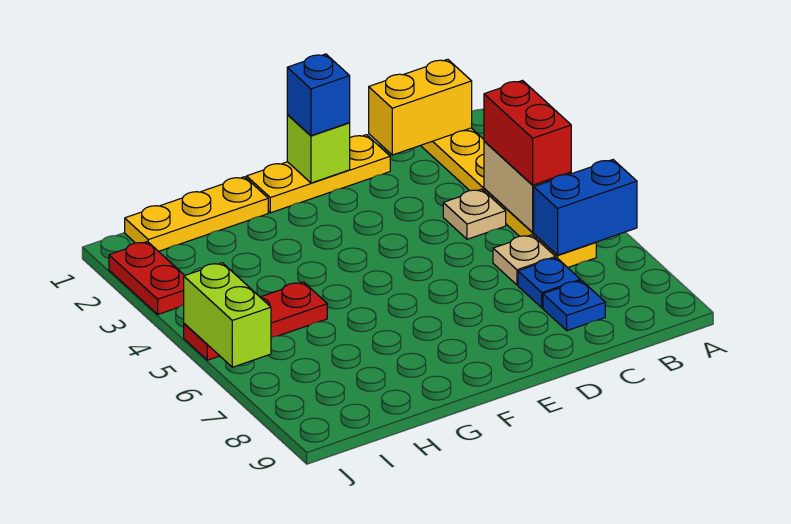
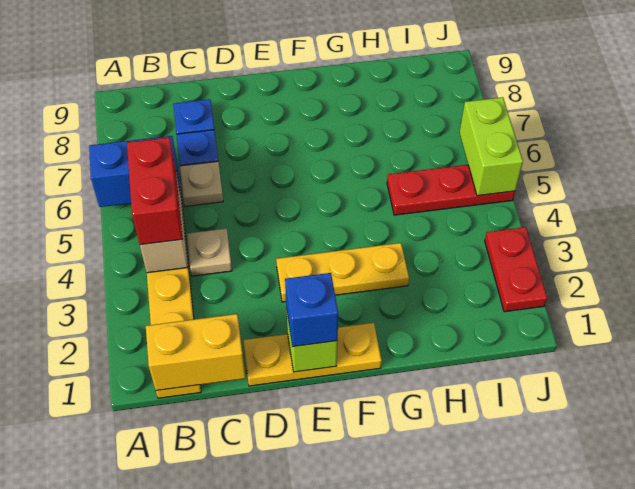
yellow plate G1:I1 level 1 -> yellow plate E3:G3 level 1

